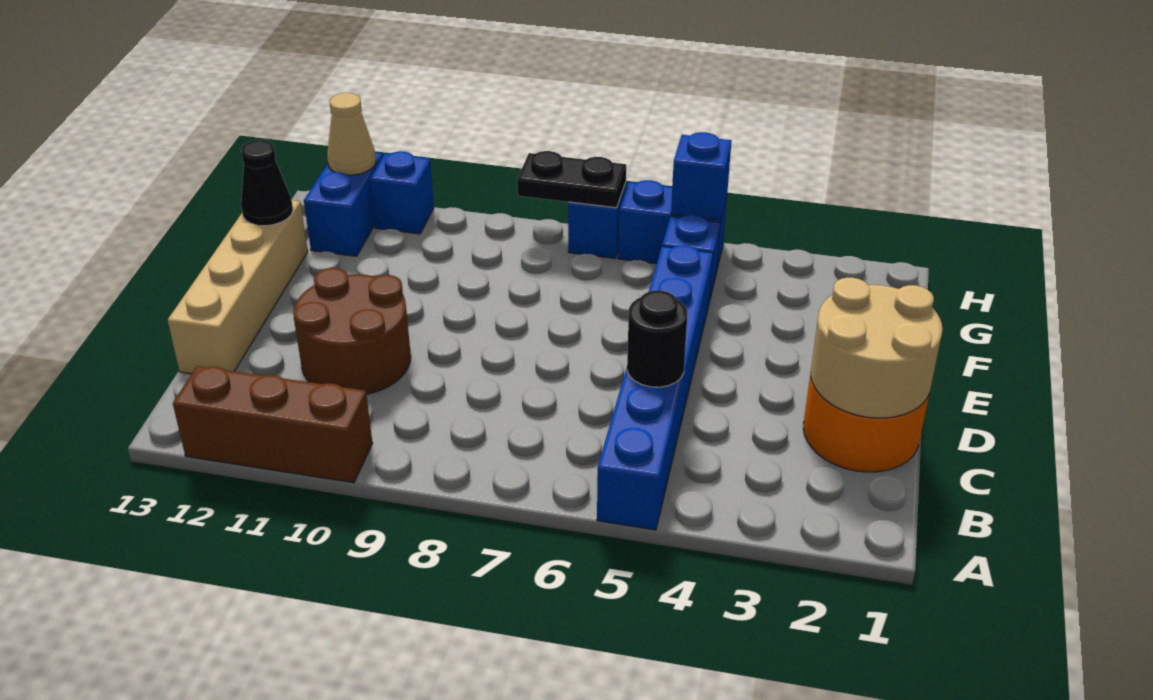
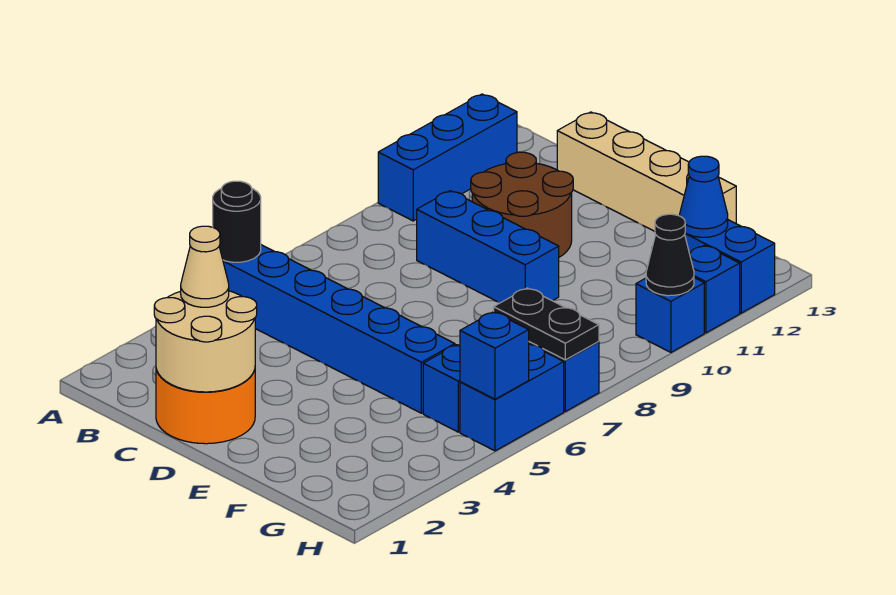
brown brick A10:A12 level 1 -> blue brick A10:A12 level 1
black round brick C5 level 2 -> black round brick A5 level 2
none -> blue brick C9:E9 level 1
black cone F13 level 2 -> black cone H10 level 2
none -> blue cone G12 level 2
black plate H7:H8 level 2 -> black plate G7:H7 level 2
none -> blue brick H10 level 1
tan cone H12 level 2 -> tan cone C2 level 3

